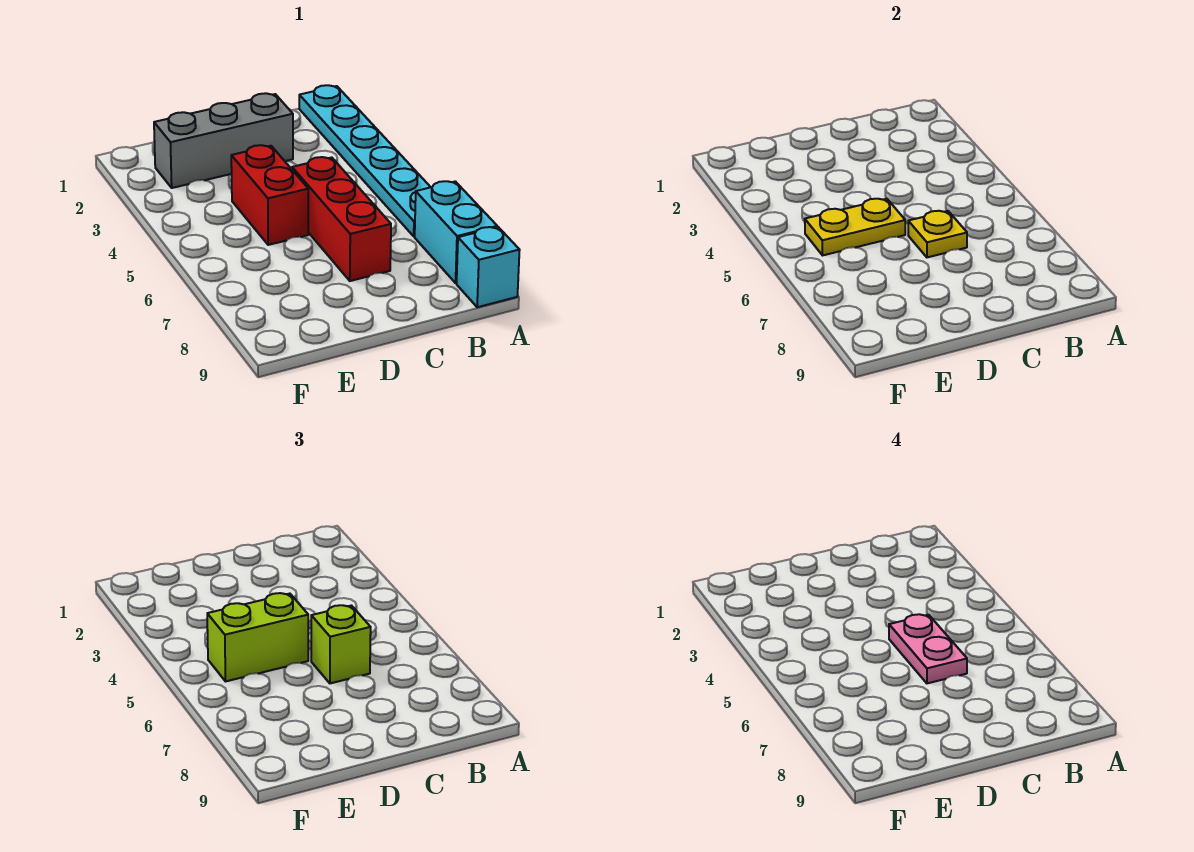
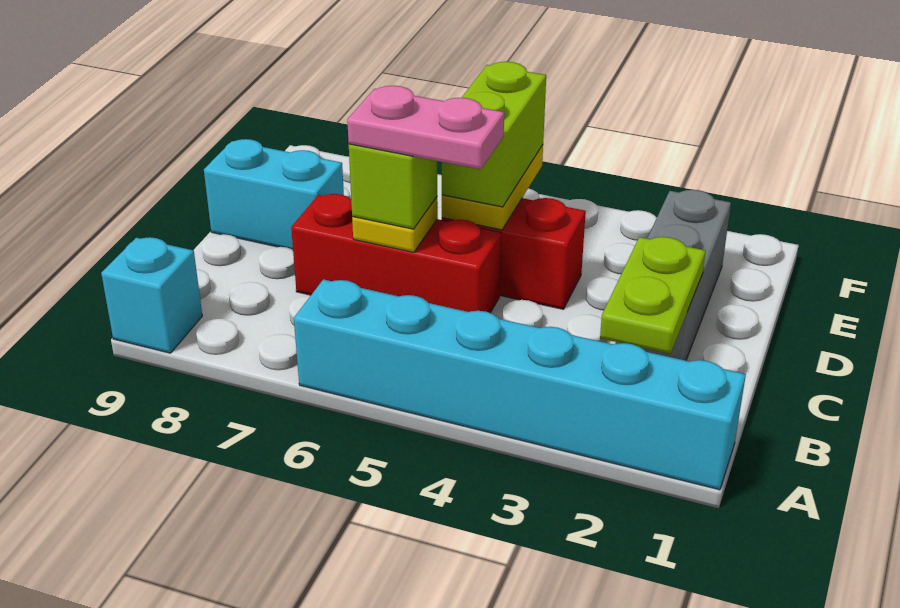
cyan plate A1:A6 level 1 -> cyan brick A1:A6 level 1
cyan brick A7:A8 level 1 -> cyan brick D8:D9 level 1
none -> lime plate B2:C2 level 2

